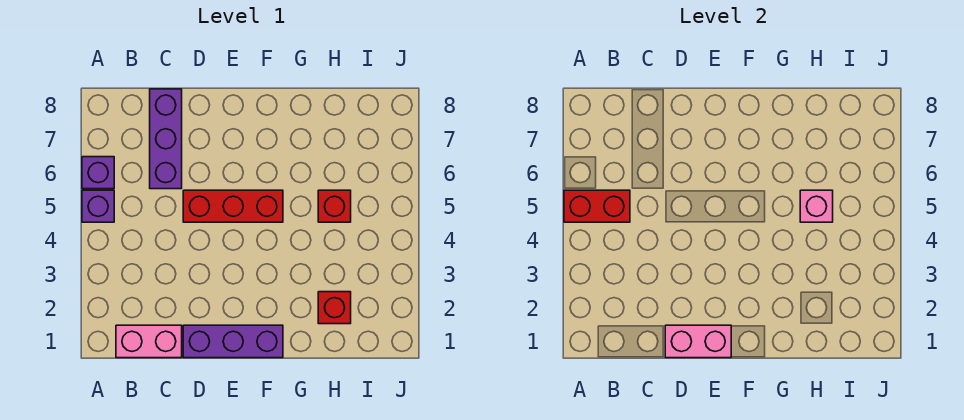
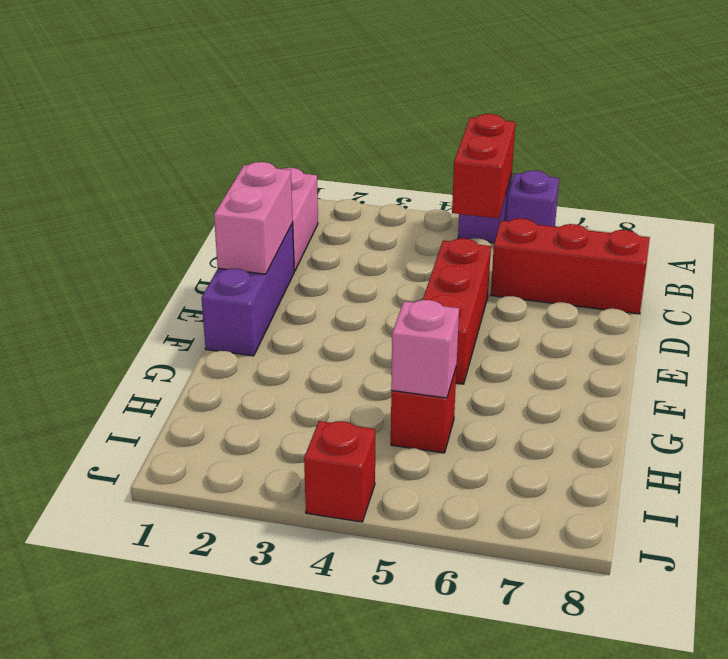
purple brick C6:C8 level 1 -> red brick C6:C8 level 1
red brick H2 level 1 -> red brick J4 level 1

